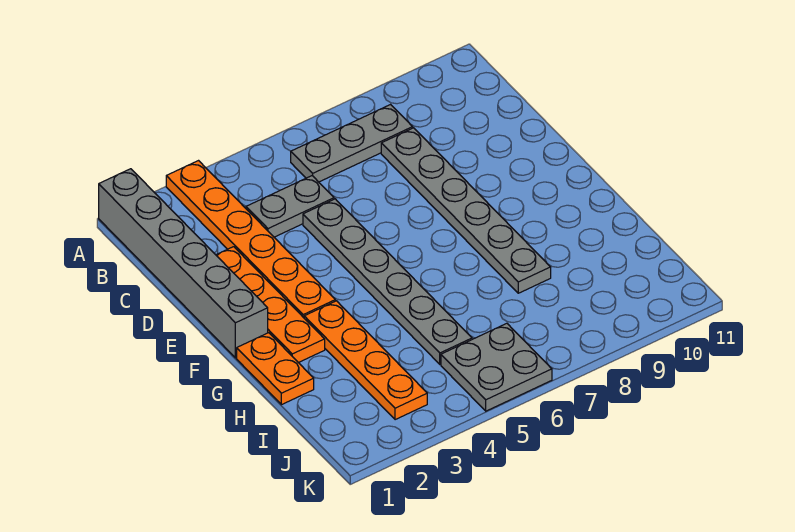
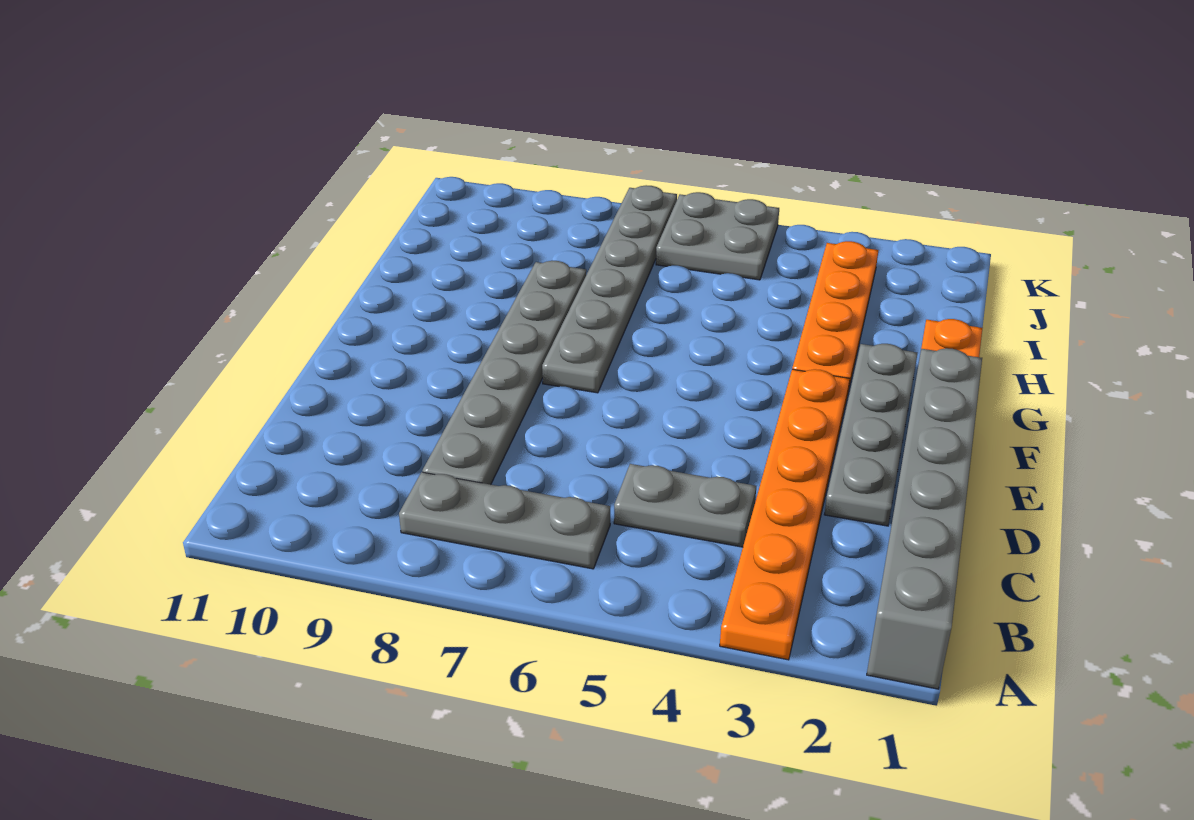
orange plate D2:G2 level 1 -> grey plate D2:G2 level 1
grey plate D5:I5 level 1 -> grey plate F7:K7 level 1

